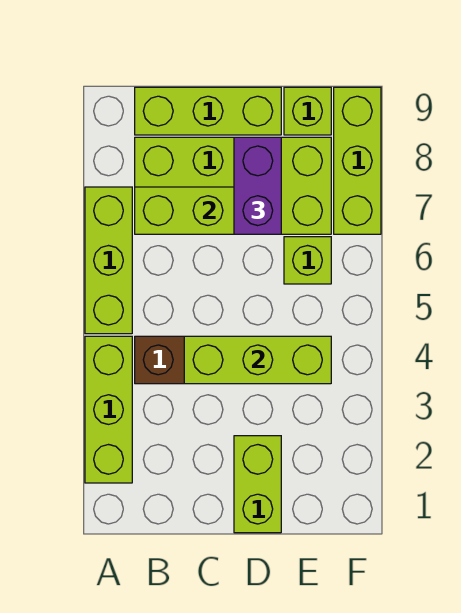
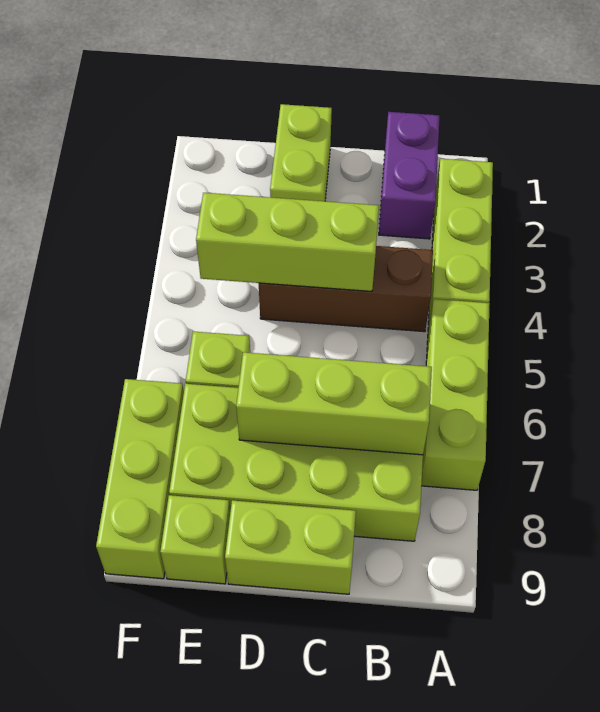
lime brick B9:D9 level 1 -> lime brick C9:D9 level 1
purple brick D7:D8 level 3 -> purple brick B1:B2 level 1

